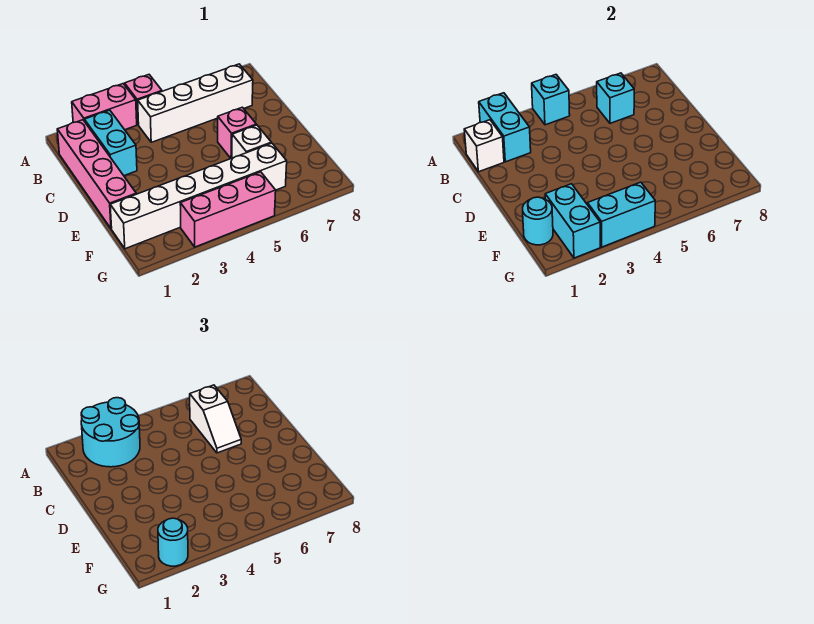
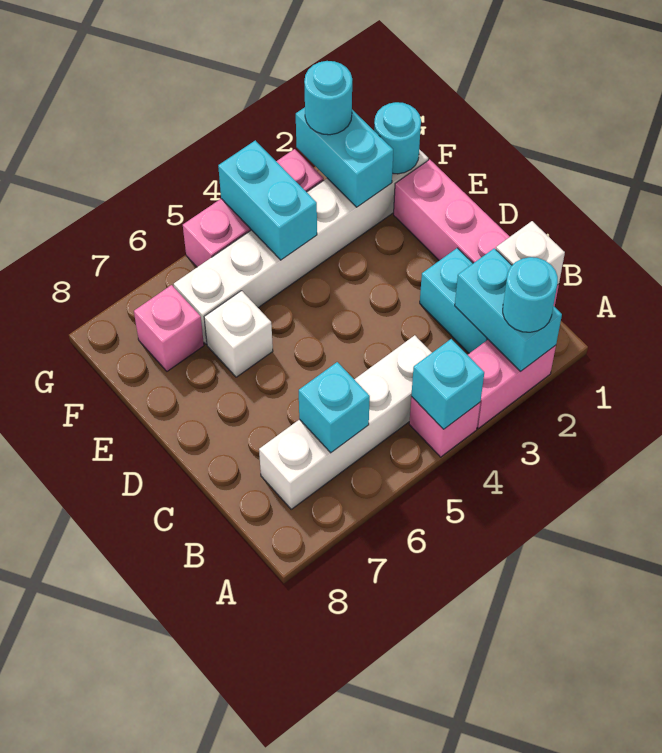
cyan round brick A2:B3 level 3 -> cyan round brick A2 level 3
white slope B6:C6 level 3 top B -> none
pink brick D6 level 1 -> pink brick F7 level 1
cyan brick G3:G4 level 2 -> cyan brick F4:G4 level 2

